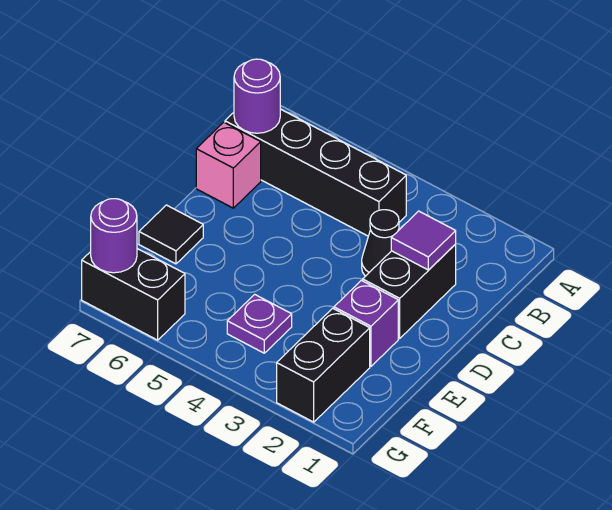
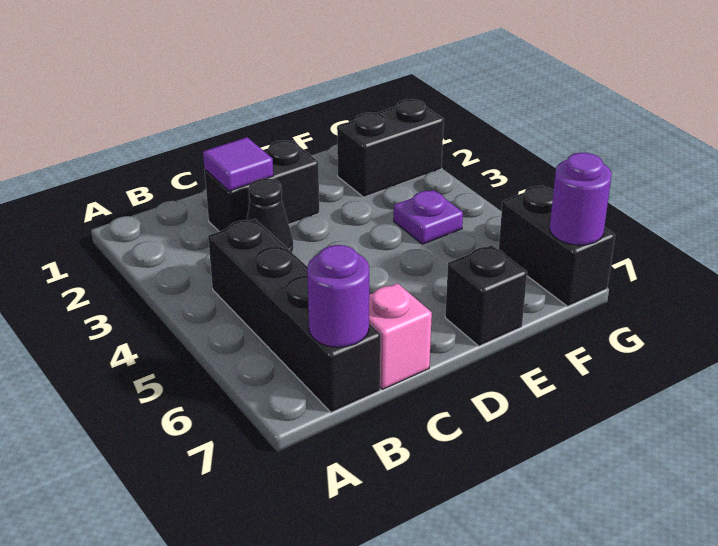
purple brick E2 level 1 -> none
black tile E7 level 1 -> black brick E7 level 1

